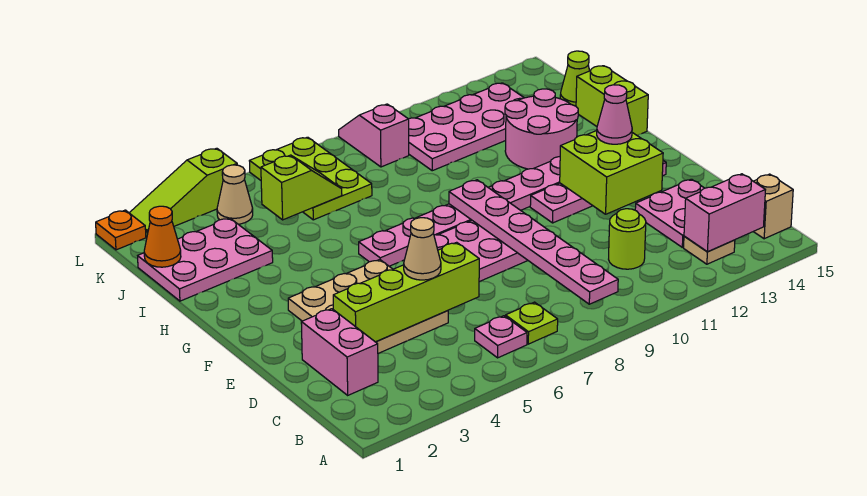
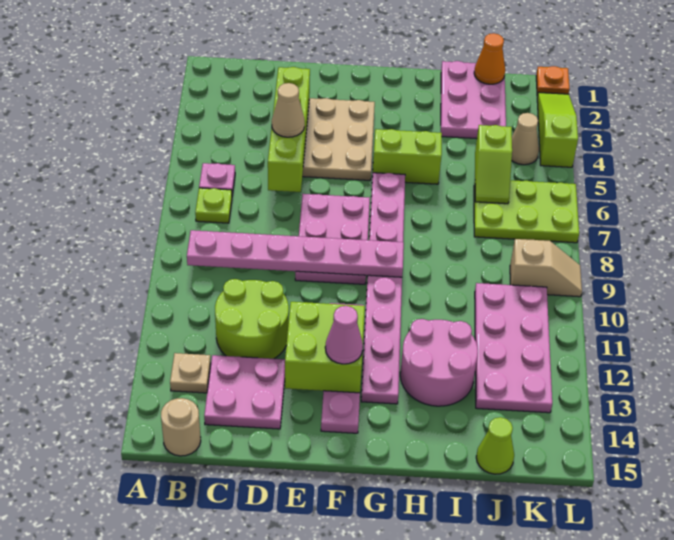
pink brick B13:B14 level 2 -> none
tan brick B15 level 1 -> tan round brick B15 level 1
pink brick C2:D2 level 1 -> none
lime round brick C11 level 1 -> lime round brick C11:D12 level 1
lime brick H15:I15 level 1 -> lime brick G5:H5 level 1
pink slope K9:L9 level 1 top K -> tan slope K9:L9 level 1 top K

